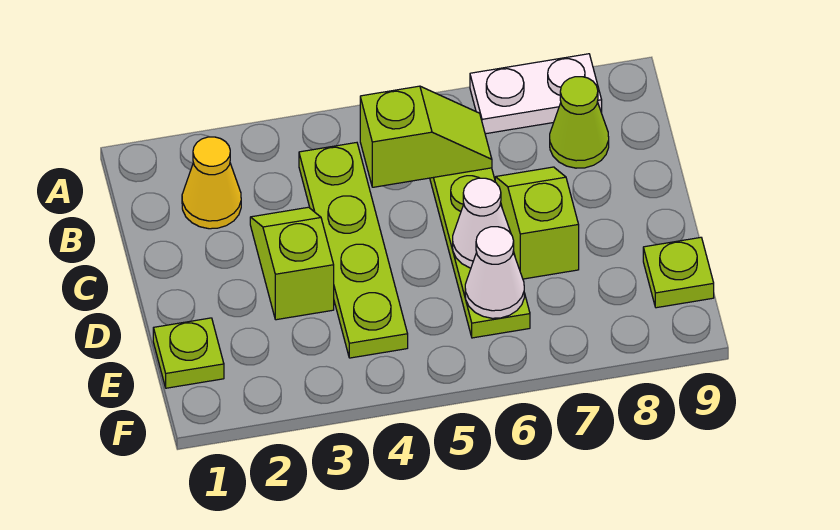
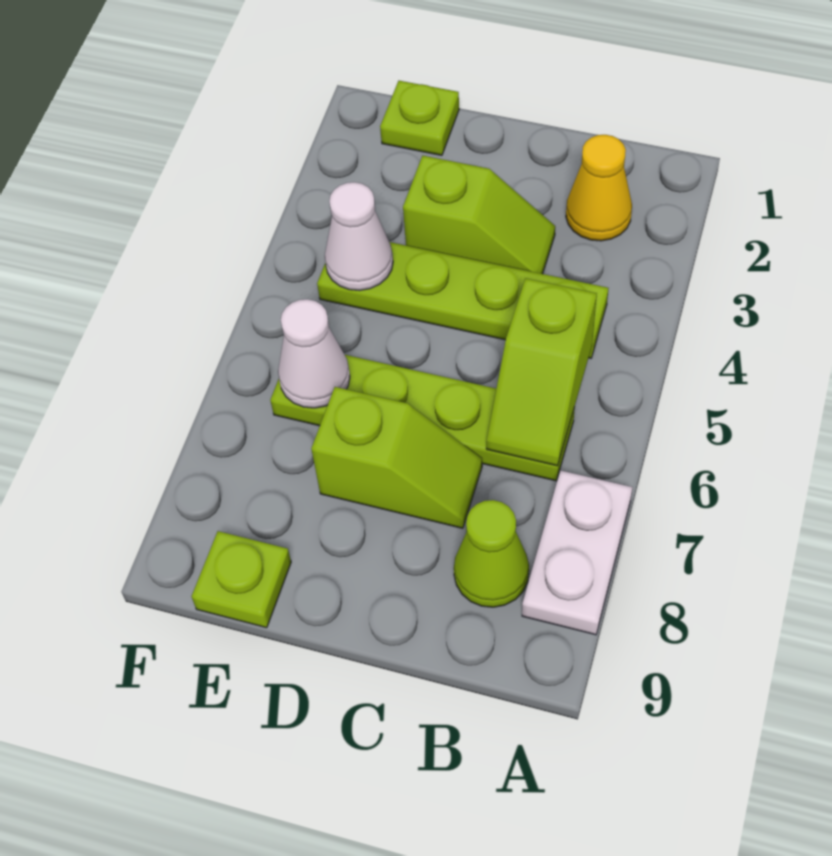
white cone D6 level 2 -> white cone E4 level 2

